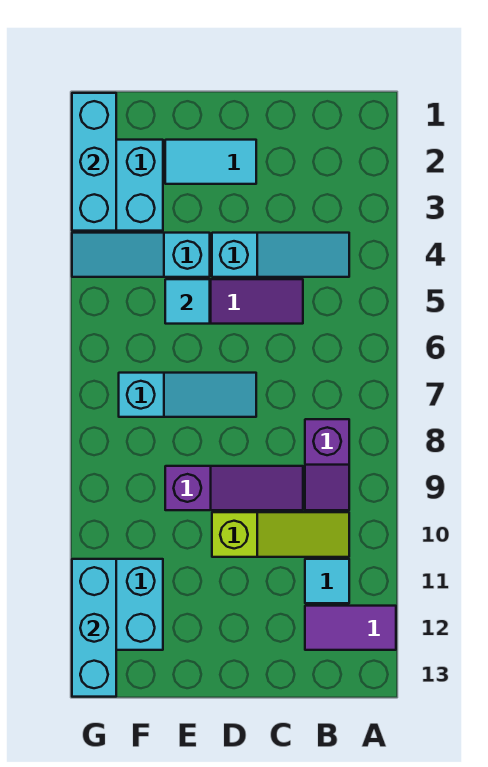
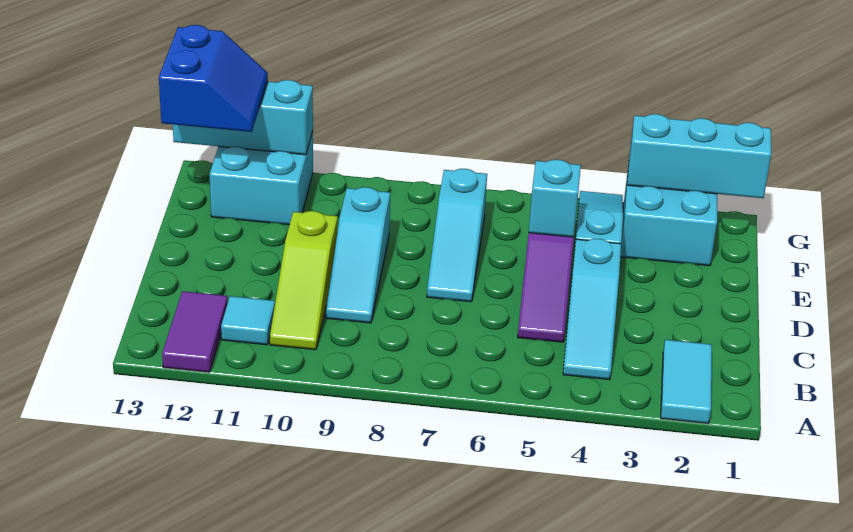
purple slope B8:B9 level 1 top 8 -> none
purple slope C9:E9 level 1 top E -> cyan slope C9:E9 level 1 top E
cyan tile D2:E2 level 1 -> cyan tile A2:B2 level 1
cyan tile E5 level 2 -> cyan brick E5 level 2
none -> blue slope F12:G13 level 3 top 13

